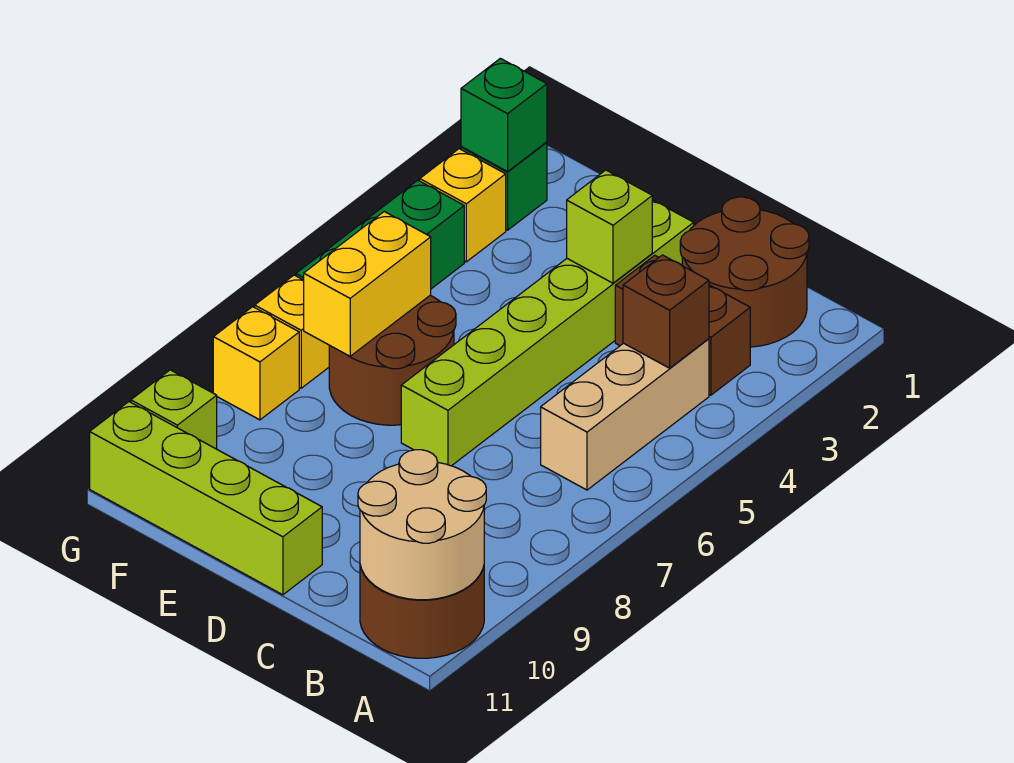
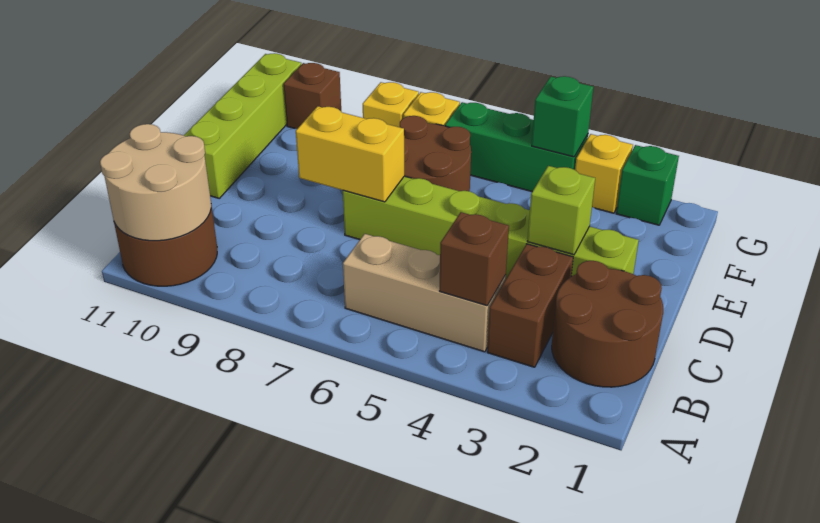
yellow brick F6:F7 level 2 -> yellow brick D7:D8 level 2
green brick G2 level 2 -> green brick G4 level 2
lime brick G10 level 1 -> brown brick G10 level 1

